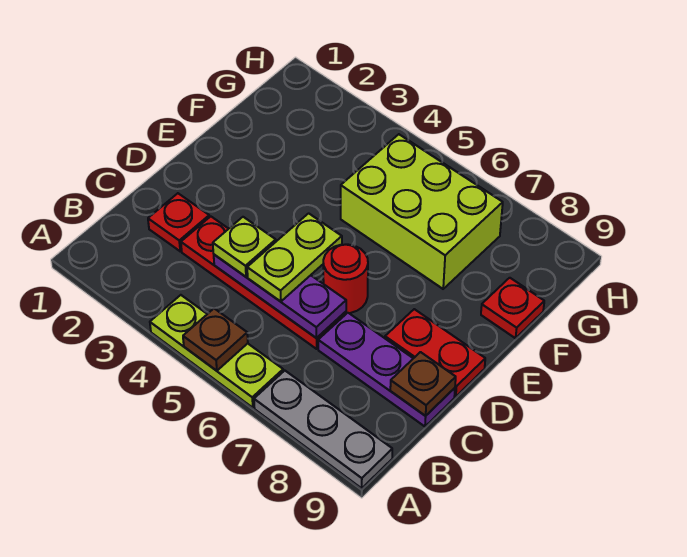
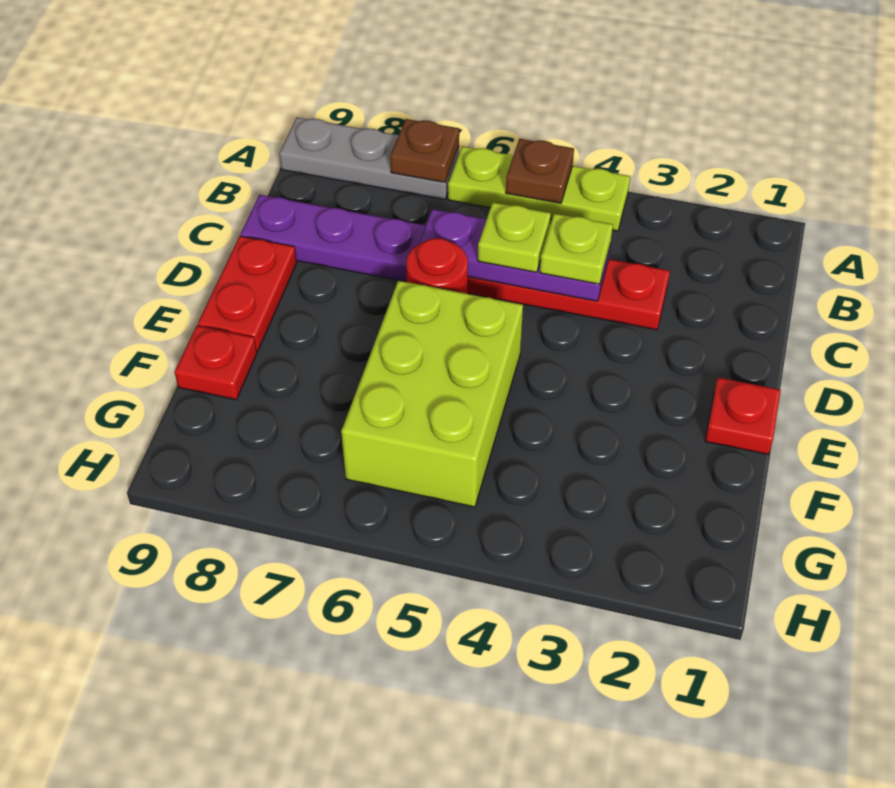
red plate C2 level 1 -> red plate E1 level 1
lime plate C5:D5 level 3 -> lime plate C5 level 3
brown plate C9 level 2 -> brown plate A7 level 2
red plate D8:D9 level 1 -> red plate D9:E9 level 1
lime brick F5:G7 level 1 -> lime brick E5:G6 level 1

